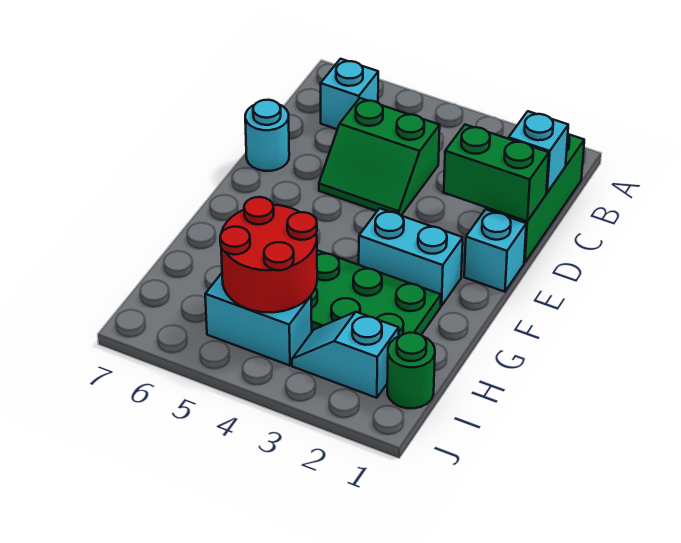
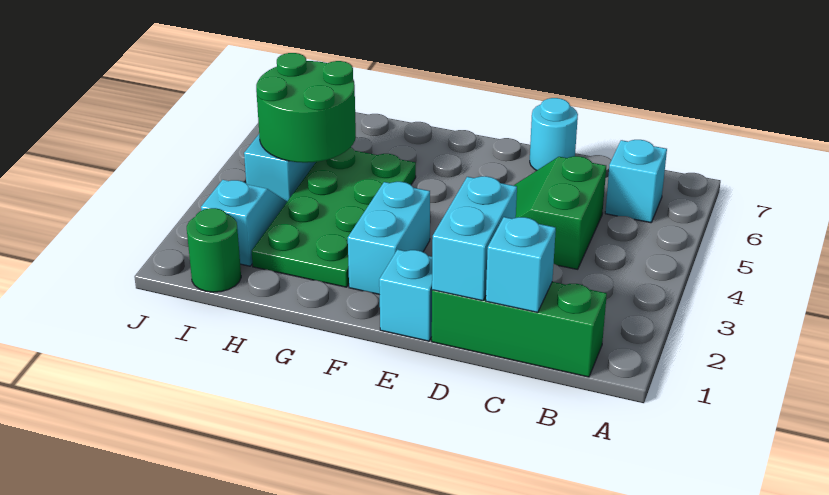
green brick D1:D2 level 2 -> cyan brick D1:D2 level 2
red round brick H4:I5 level 2 -> green round brick H4:I5 level 2

